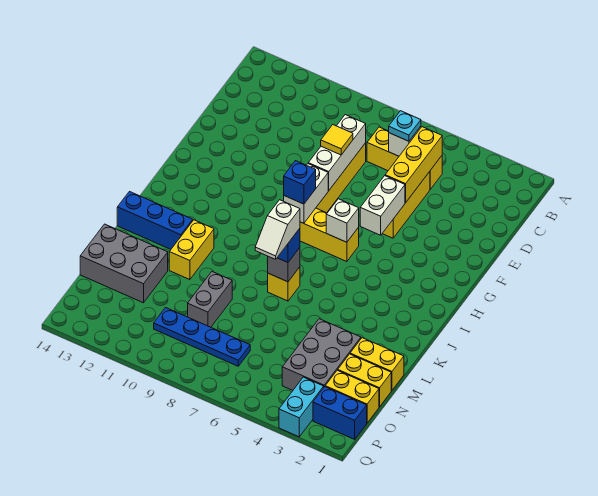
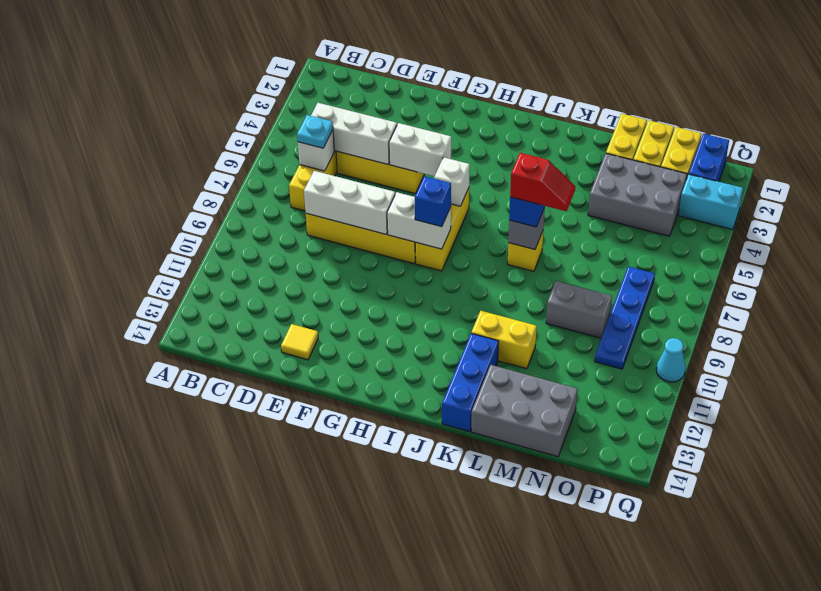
yellow brick C5:E5 level 2 -> white brick C5:E5 level 2
yellow tile E8 level 3 -> yellow tile E13 level 1
white slope K7:L7 level 4 top K -> red slope K7:L7 level 4 top K
grey brick M12:N14 level 1 -> grey brick L13:N14 level 1
none -> cyan cone Q10 level 1

